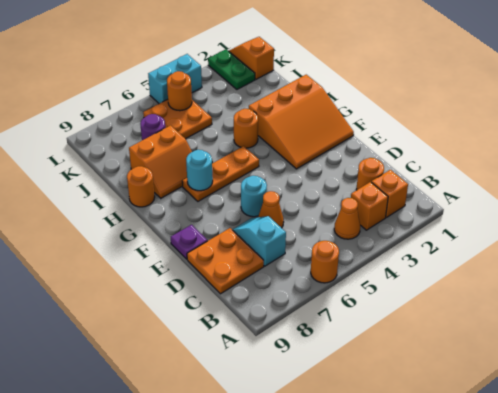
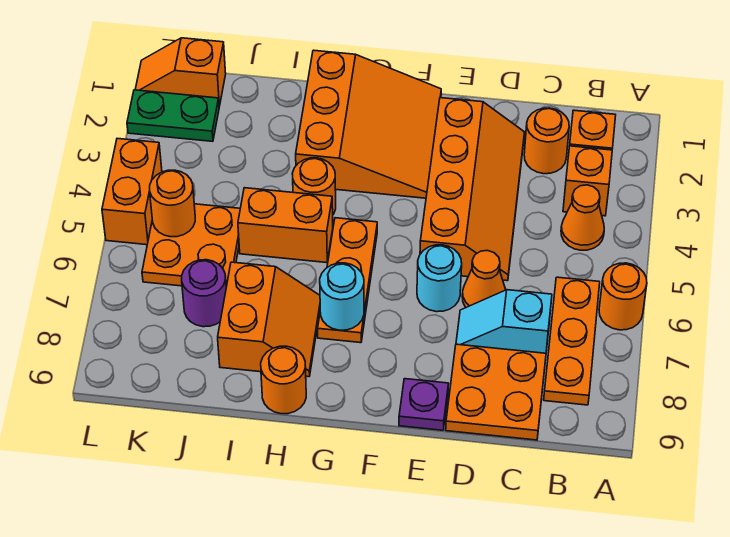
none -> orange plate B6:B8 level 1
none -> orange slope D2:E5 level 1 top E
none -> orange brick H5:I5 level 1
cyan brick L4:L5 level 1 -> orange brick L4:L5 level 1

